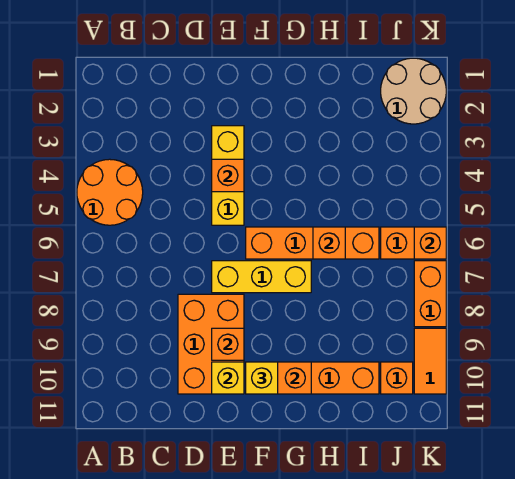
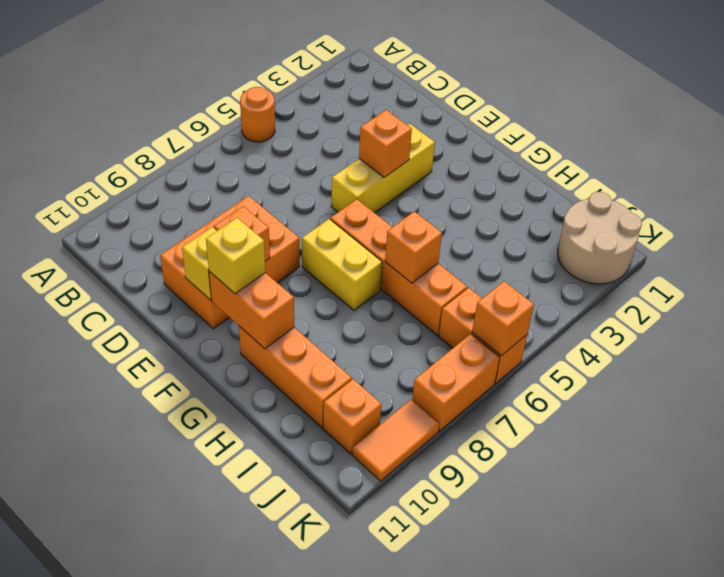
orange round brick A4:B5 level 1 -> orange round brick A5 level 1
yellow brick E7:G7 level 1 -> yellow brick F7:G7 level 1

